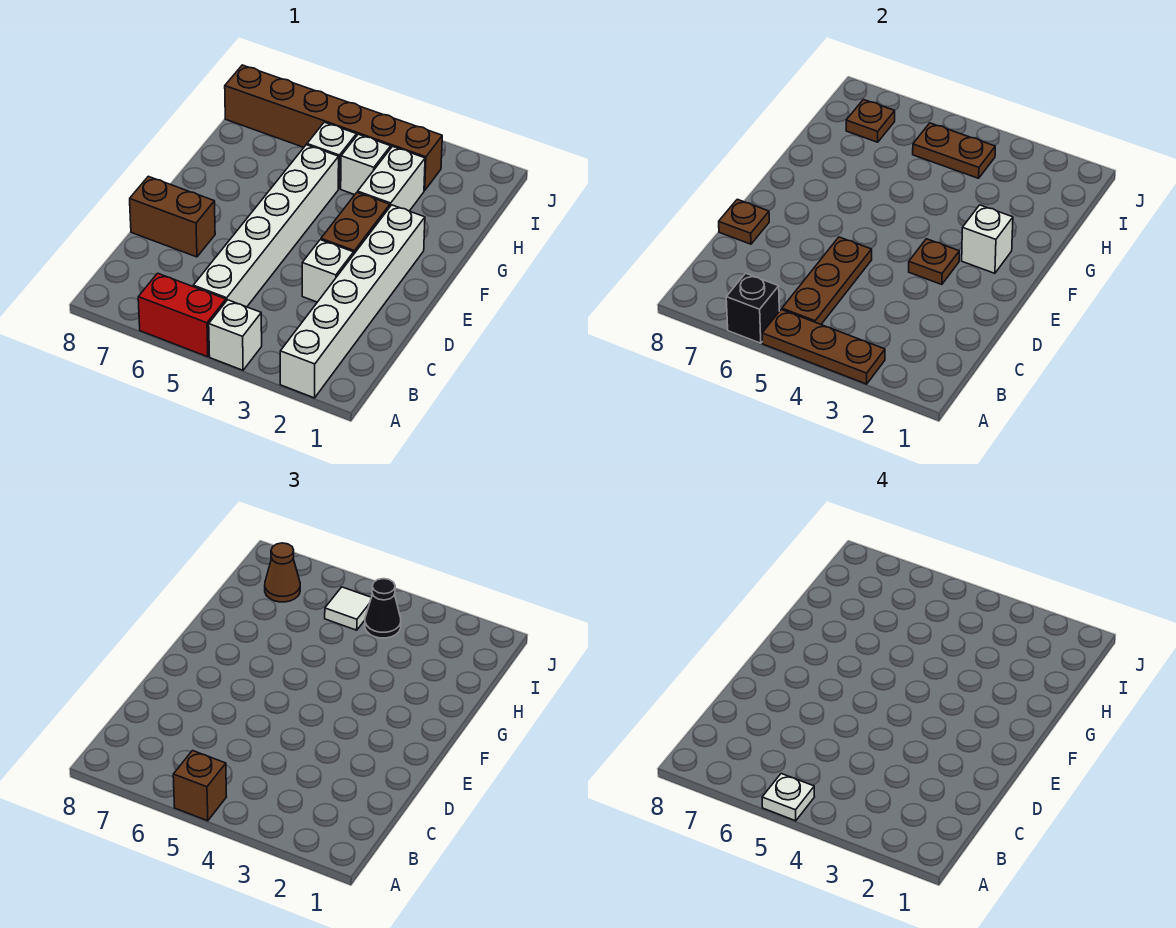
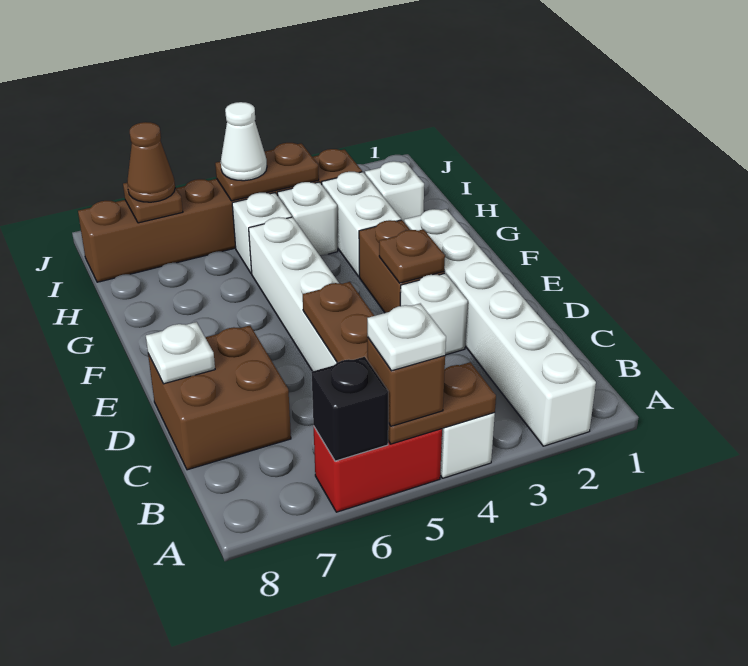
brown plate A3:A5 level 2 -> brown plate A4:A5 level 2
brown brick D7:D8 level 1 -> brown brick C7:D8 level 1
brown plate D8 level 2 -> white plate D8 level 2
white brick F2 level 2 -> white brick H2 level 1
black cone I4 level 3 -> none
white tile I5 level 3 -> white cone I5 level 3

